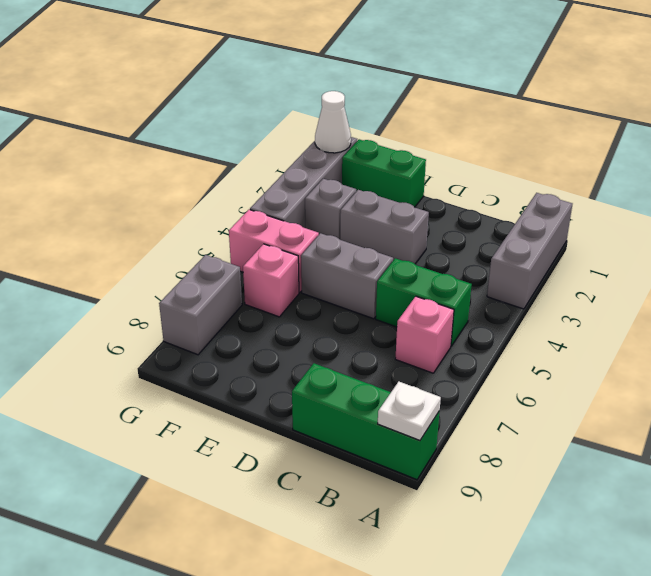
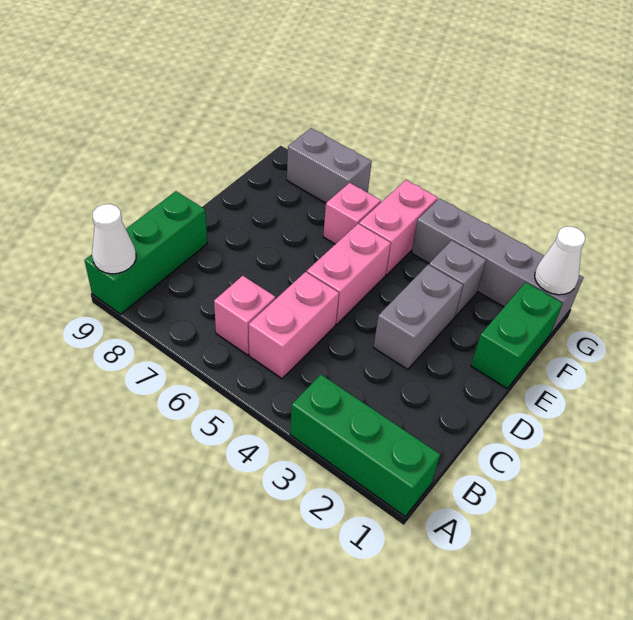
grey brick A1:A3 level 1 -> green brick A1:A3 level 1
white plate A9 level 2 -> white cone A9 level 2
green brick B5:C5 level 1 -> pink brick B5:C5 level 1
grey brick D5:E5 level 1 -> pink brick D5:E5 level 1

